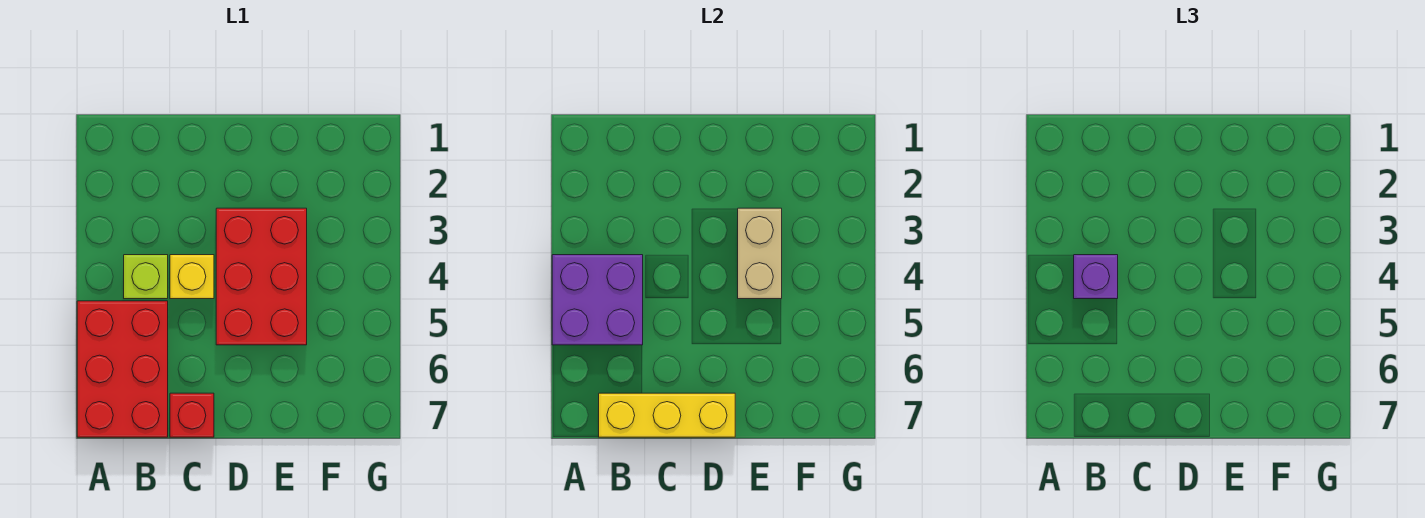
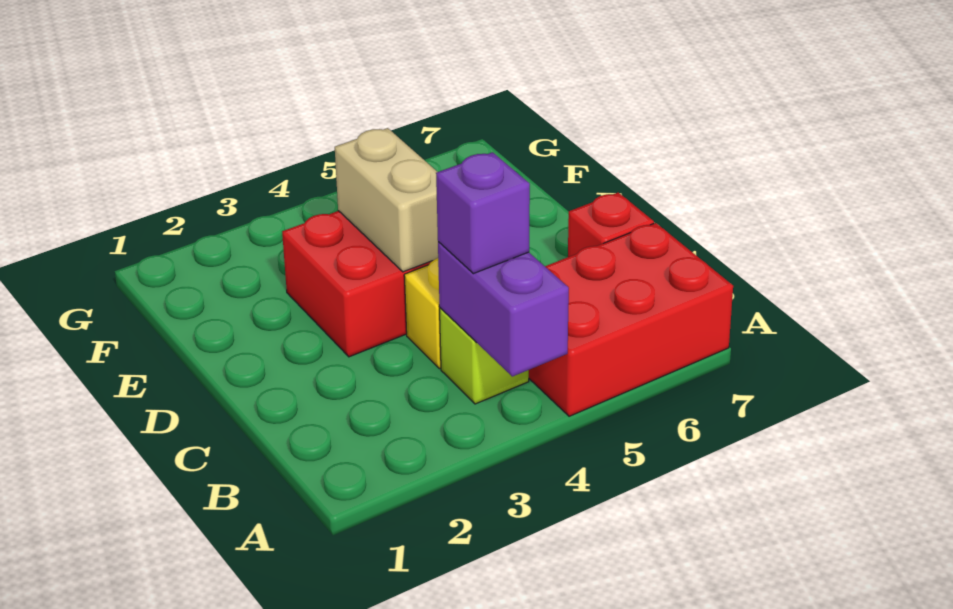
purple brick A4:B5 level 2 -> purple brick A4:B4 level 2
yellow brick B7:D7 level 2 -> none
tan brick E3:E4 level 2 -> tan brick D4:E4 level 2

